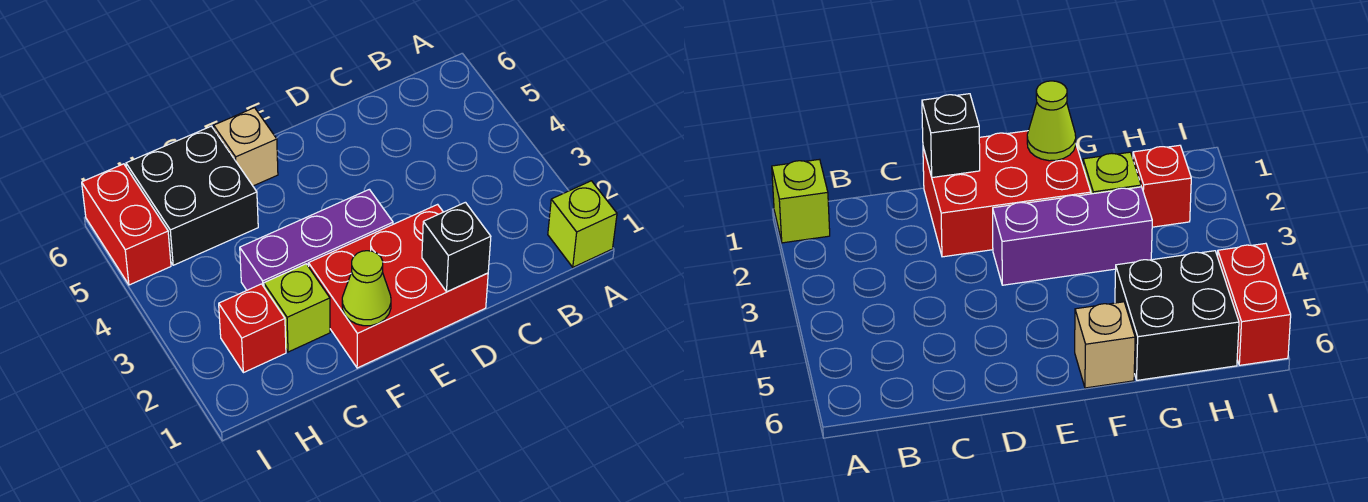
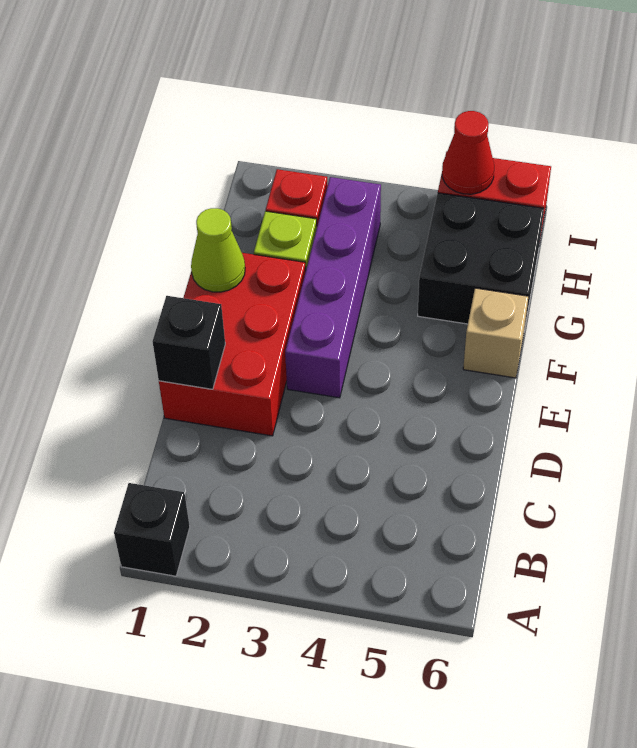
lime brick A1 level 1 -> black brick A1 level 1
purple brick E3:G3 level 1 -> purple brick E3:H3 level 1
none -> red cone I5 level 2

